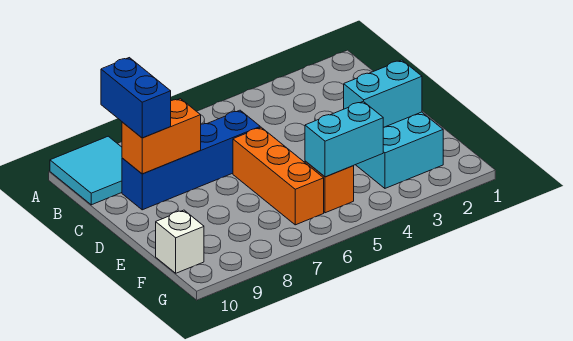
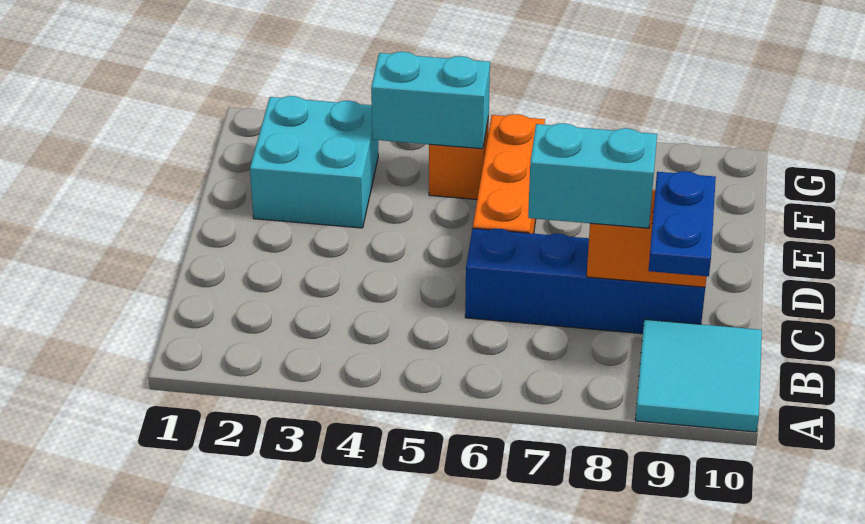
blue brick B9:C9 level 3 -> blue plate B9:C9 level 3
cyan brick E2:E3 level 2 -> cyan brick C7:C8 level 3
white brick F10 level 1 -> none

